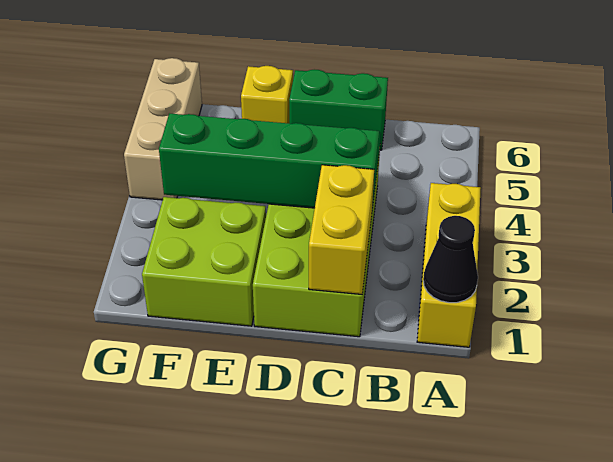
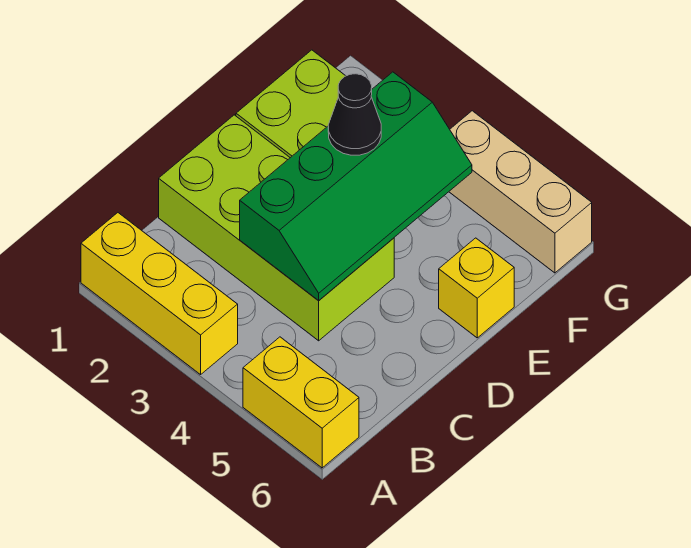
black cone A1 level 2 -> black cone E3 level 3
yellow brick C1:C2 level 2 -> yellow brick A5:A6 level 1
green brick C6:D6 level 1 -> none

